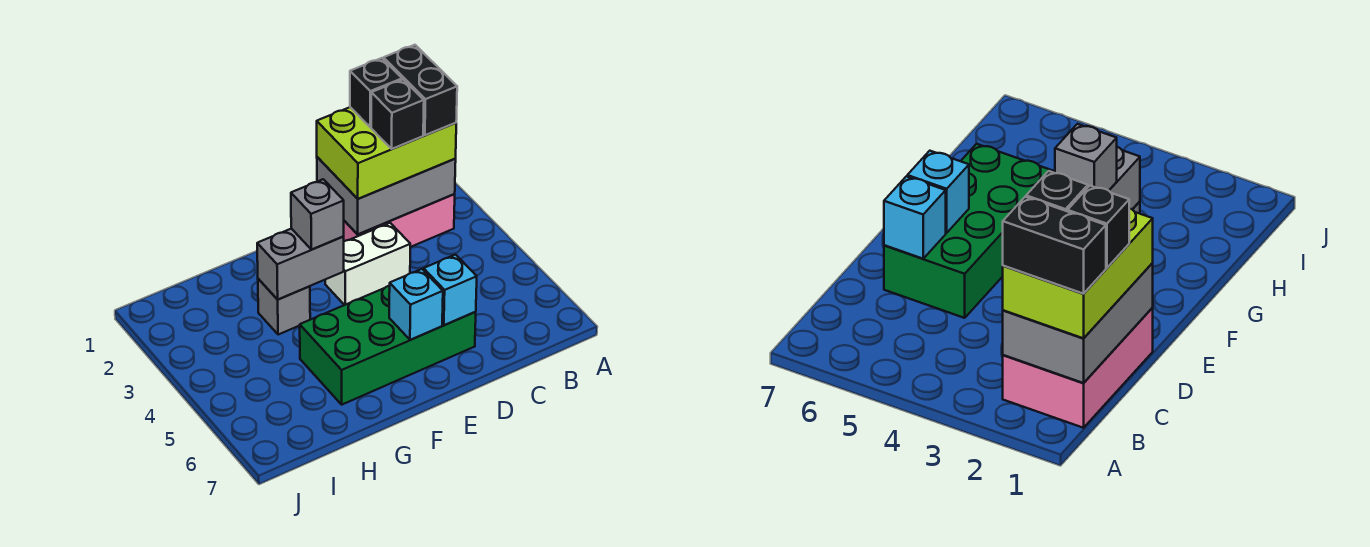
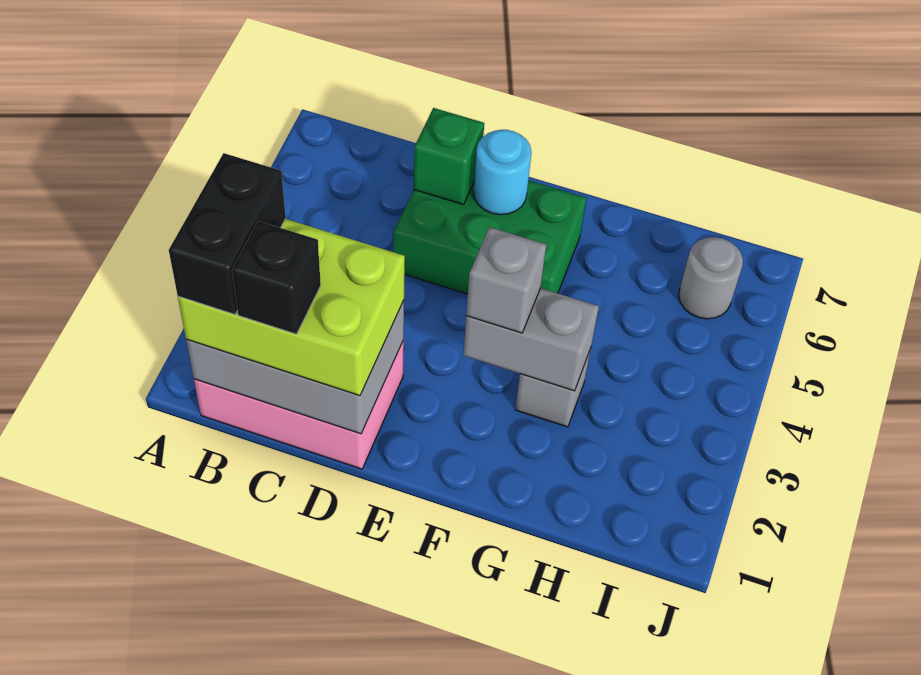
black brick C2 level 4 -> none
white brick D3:E3 level 1 -> none
green brick D5:G6 level 1 -> green brick D5:F6 level 1
cyan brick D6 level 2 -> green brick D6 level 2
cyan brick E6 level 2 -> cyan round brick E6 level 2
none -> grey round brick I6 level 1

